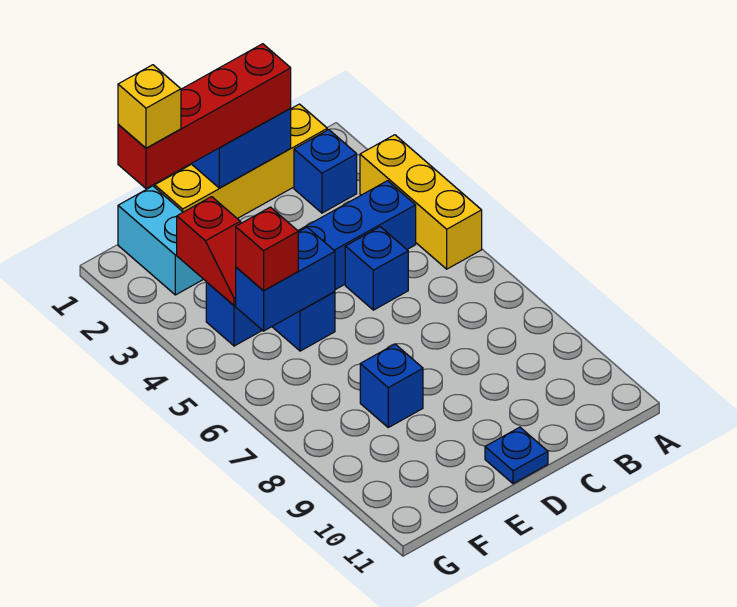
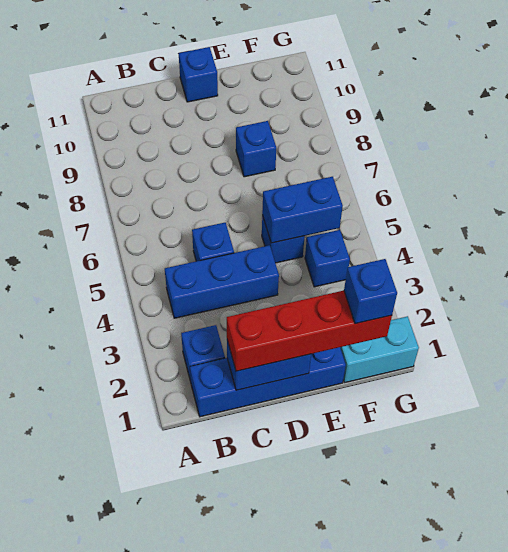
yellow brick A3:A5 level 1 -> none
yellow brick B1:E1 level 1 -> blue brick B1:E1 level 1
blue plate D11 level 1 -> blue brick D11 level 1
cyan brick F1:F2 level 1 -> cyan brick F1:G1 level 1
yellow brick F1 level 4 -> blue brick F1 level 4
red slope F3:F4 level 2 top 3 -> none
red brick F5 level 3 -> none

